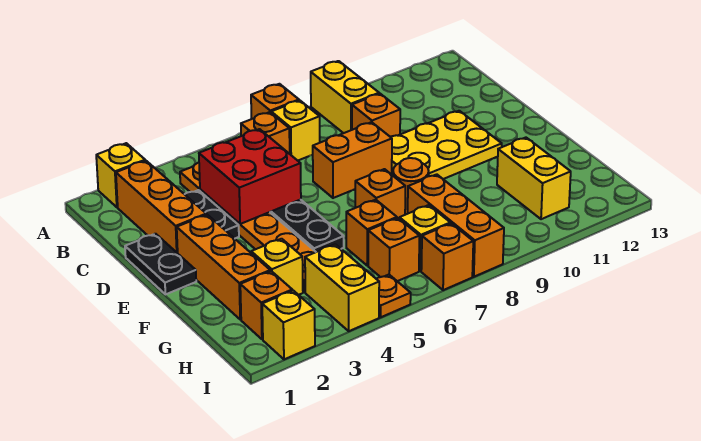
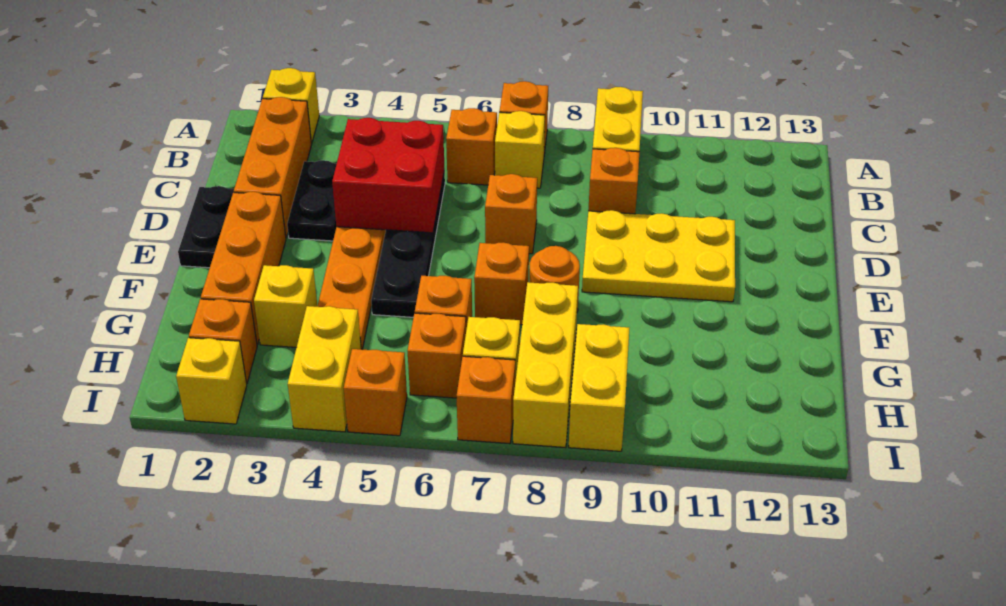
orange brick D7:D8 level 1 -> orange brick D7 level 1
orange brick G8:I8 level 1 -> yellow brick G8:I8 level 1
yellow brick G11:H11 level 1 -> yellow brick H9:I9 level 1
orange plate I5 level 1 -> orange brick I5 level 1

